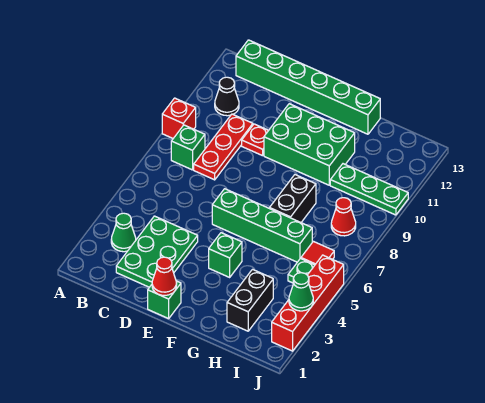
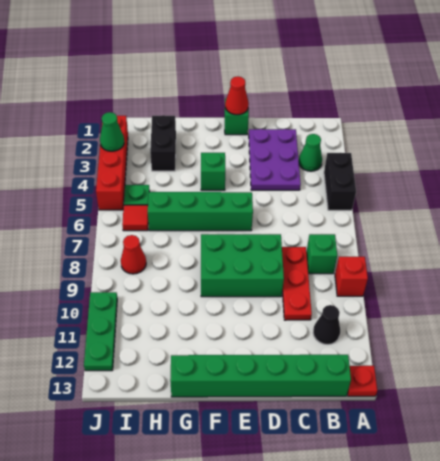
green plate C2:D4 level 1 -> purple plate C2:D4 level 1
red plate D10 level 1 -> red plate A13 level 1
green brick E10:G11 level 1 -> green brick D8:F9 level 1
black brick G7:G8 level 1 -> black brick A4:A5 level 1
green plate H10:J10 level 1 -> green plate J10:J12 level 1

